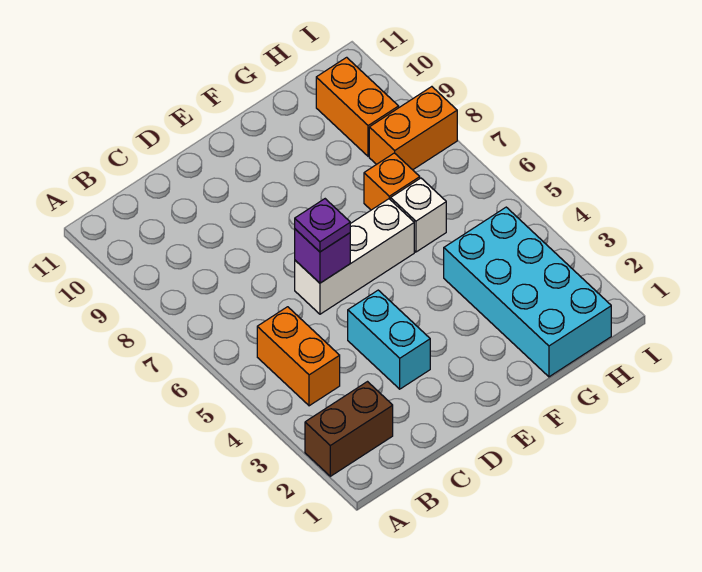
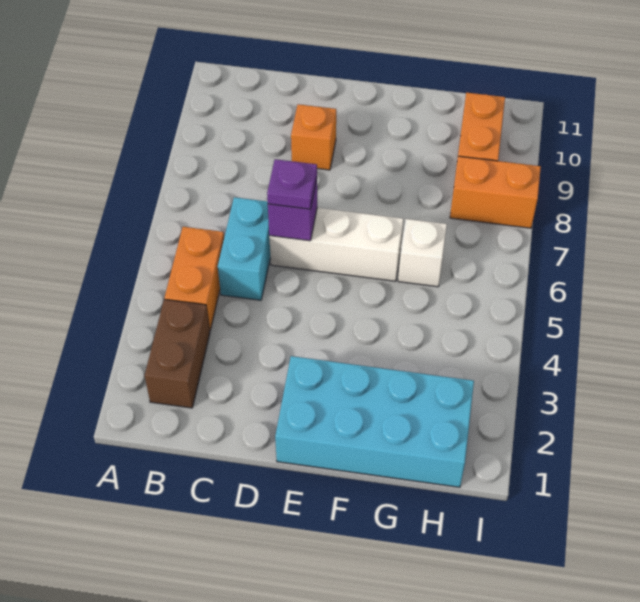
brown brick A2:B2 level 1 -> brown brick B2:B3 level 1
cyan brick D3:D4 level 1 -> cyan brick C5:C6 level 1
cyan brick G1:H4 level 1 -> cyan brick E1:H2 level 1
orange brick G7 level 1 -> orange brick D9 level 1

